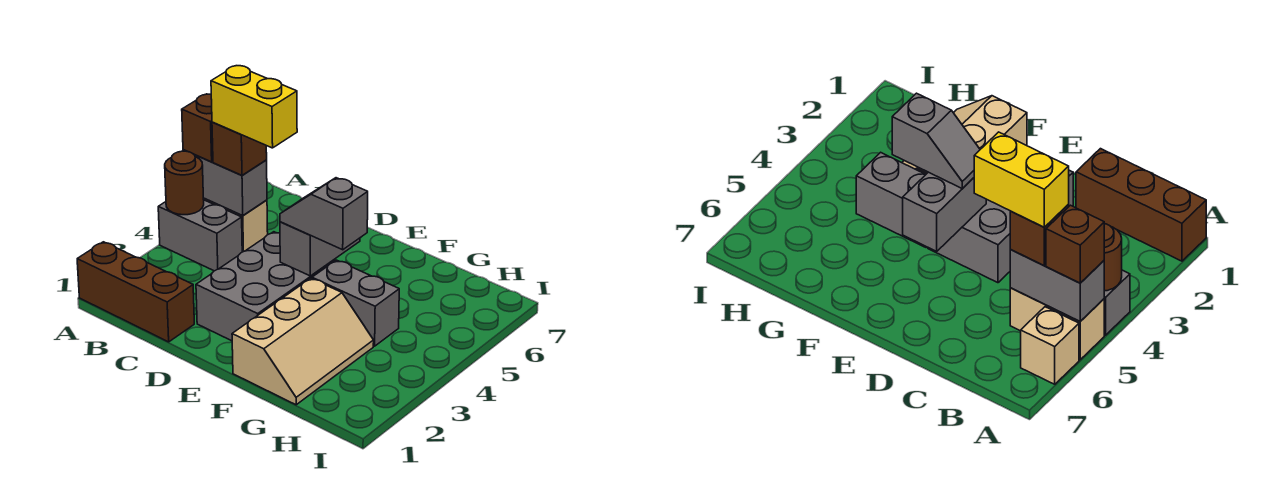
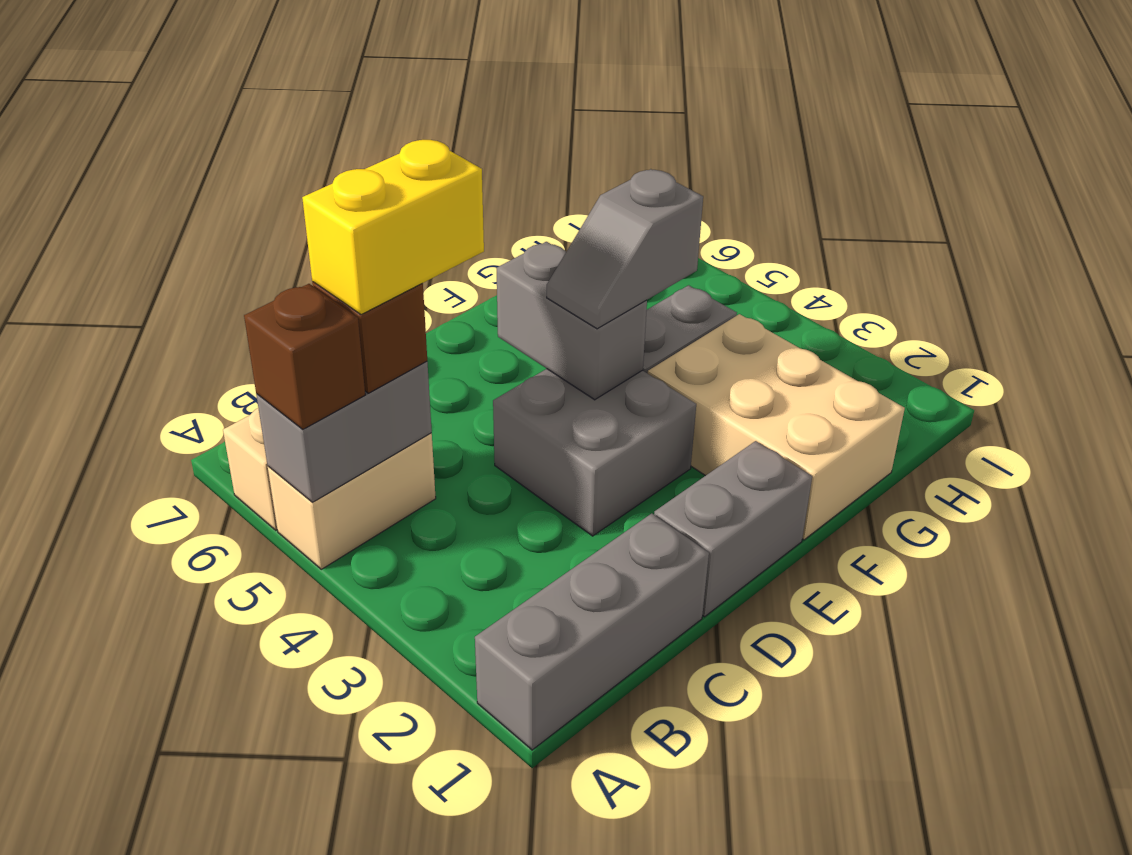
brown brick A1:C1 level 1 -> grey brick A1:C1 level 1
grey brick A4:B4 level 1 -> grey brick D1:E1 level 1
brown round brick A4 level 2 -> none
grey brick D2:E4 level 1 -> grey brick D3:E4 level 1
tan slope F1:G3 level 1 top F -> tan brick F1:G3 level 1

